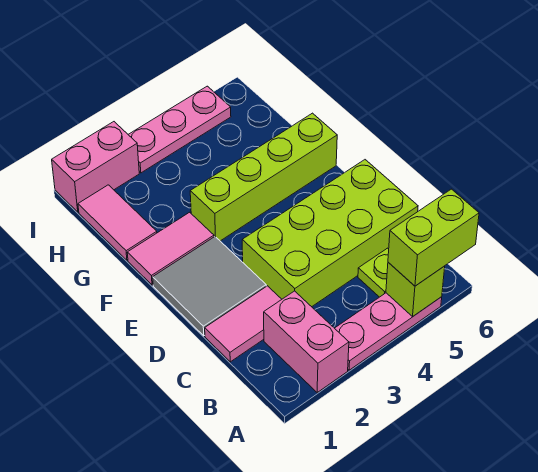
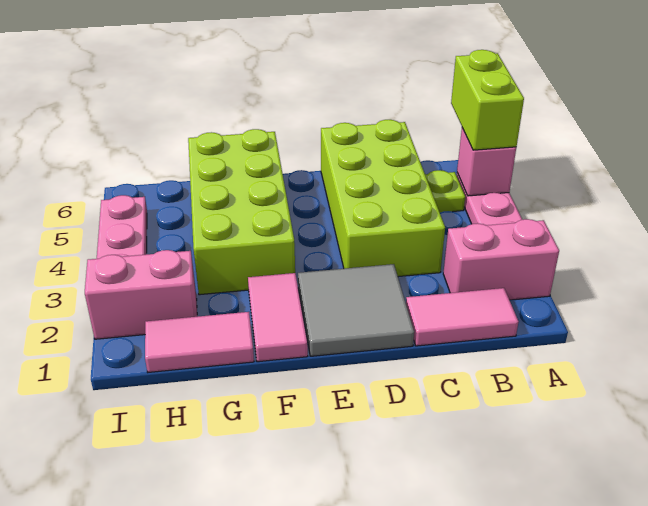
lime brick A5 level 2 -> pink brick A5 level 2
pink tile C1:C2 level 1 -> pink tile B1:C1 level 1
lime brick F3:F6 level 1 -> lime brick F3:G6 level 1
pink brick I1:I2 level 1 -> pink brick H2:I2 level 1

